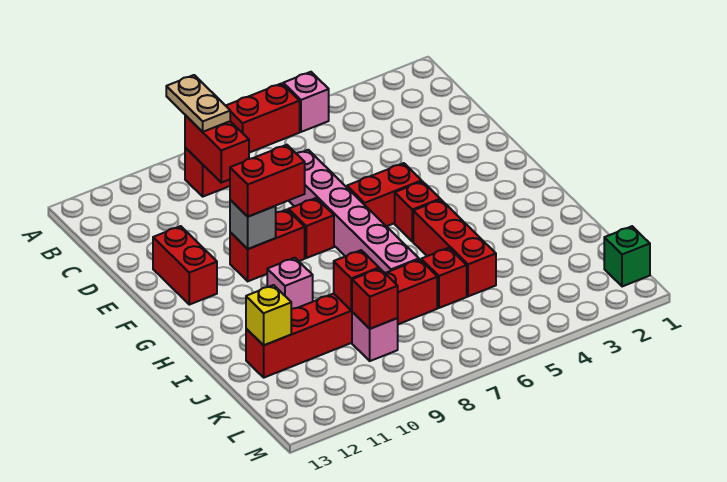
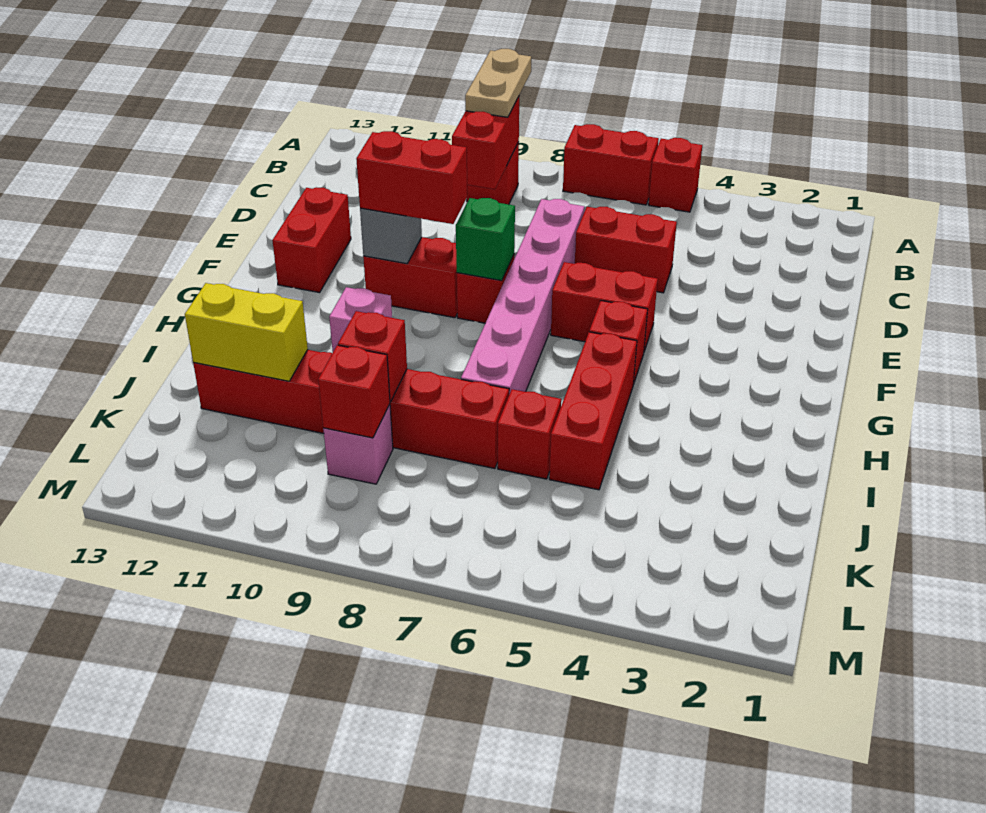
pink brick A5 level 1 -> red brick A5 level 1
none -> red brick D5:D6 level 1
yellow brick J12 level 2 -> yellow brick J11:J12 level 2
green brick L1 level 1 -> green brick F8 level 2

